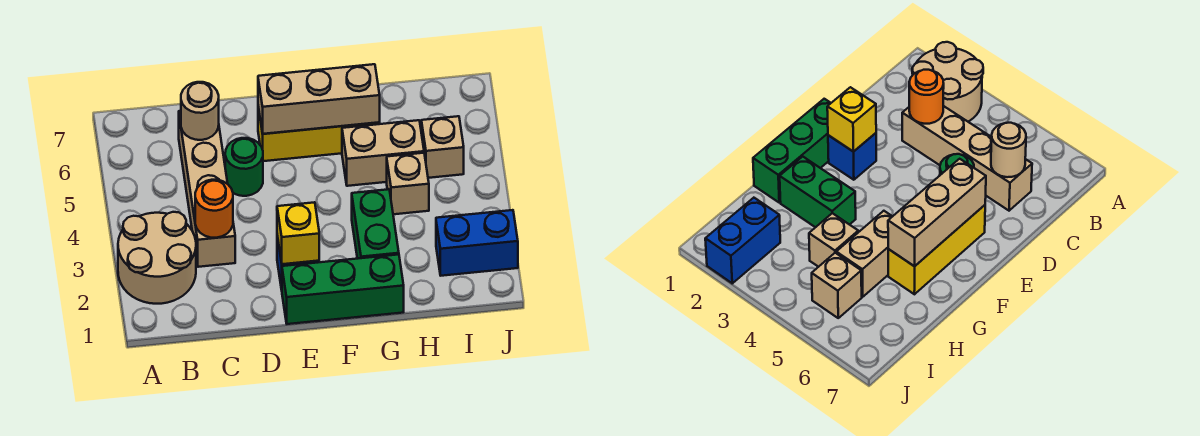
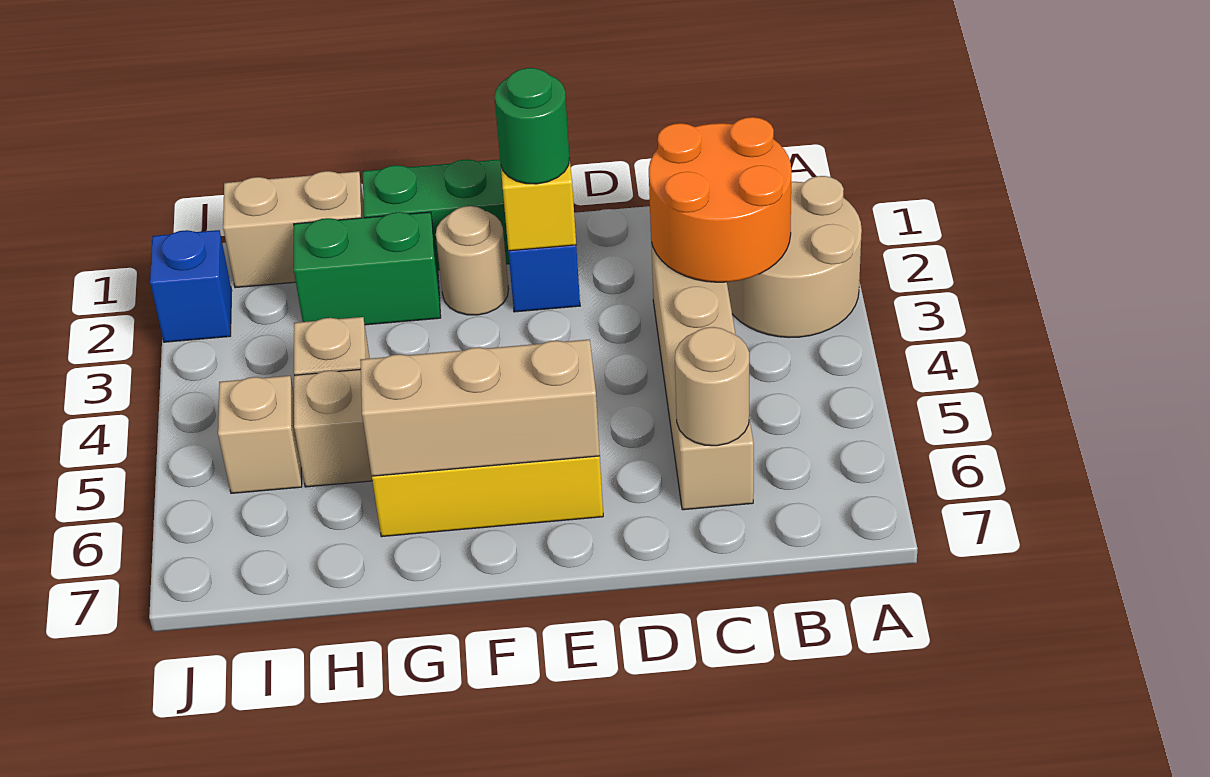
orange round brick C3 level 2 -> orange round brick B2:C3 level 2
green round brick D5 level 1 -> green round brick E2 level 3
none -> tan round brick F2 level 1
green brick G2:G3 level 1 -> green brick G2:H2 level 1
none -> tan brick H1:I1 level 1
blue brick I2:J2 level 1 -> blue brick J2 level 1

